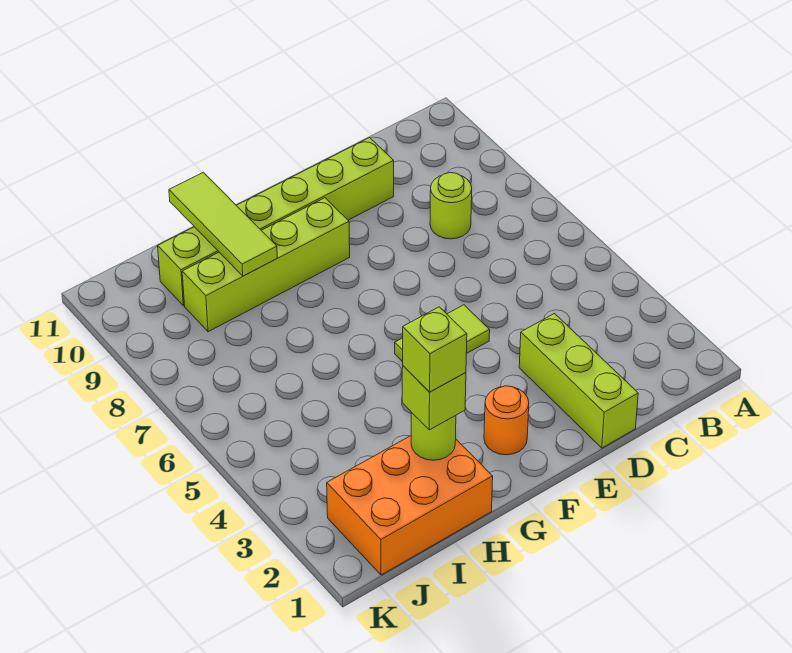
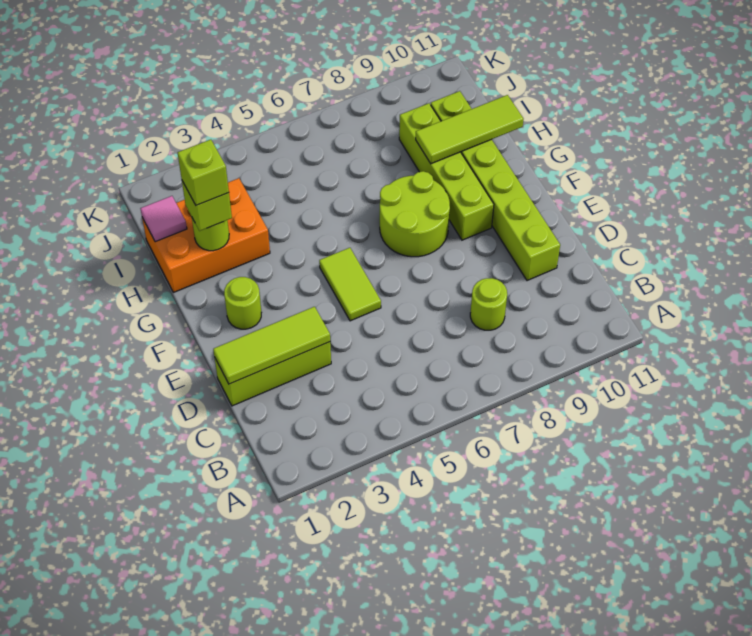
none -> lime tile D1:D3 level 2
orange round brick F2 level 1 -> lime round brick F2 level 1
none -> lime round brick F7:G8 level 1
orange brick H1:J2 level 1 -> orange brick H1:I3 level 1
none -> pink tile I1 level 2

